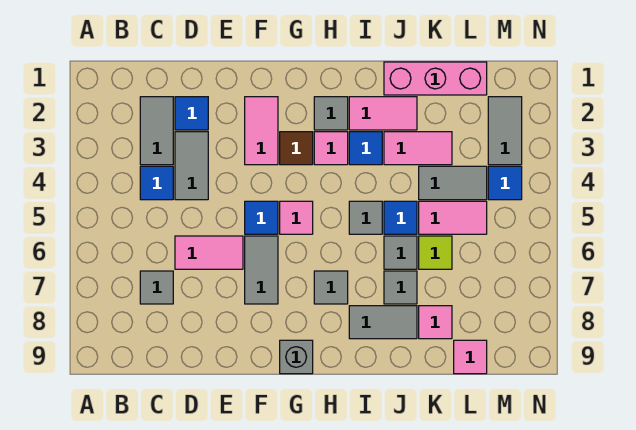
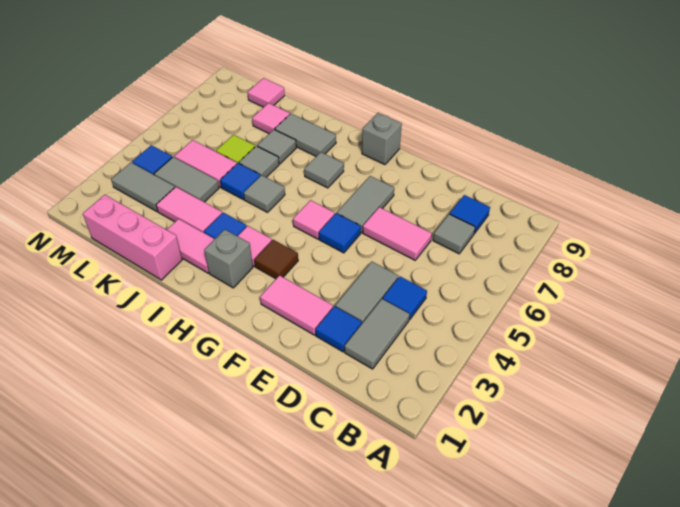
none -> blue tile C8 level 1
pink tile F2:F3 level 1 -> pink tile E2:F2 level 1
grey tile H2 level 1 -> grey brick H2 level 1
grey tile M2:M3 level 1 -> grey tile L3:M3 level 1

